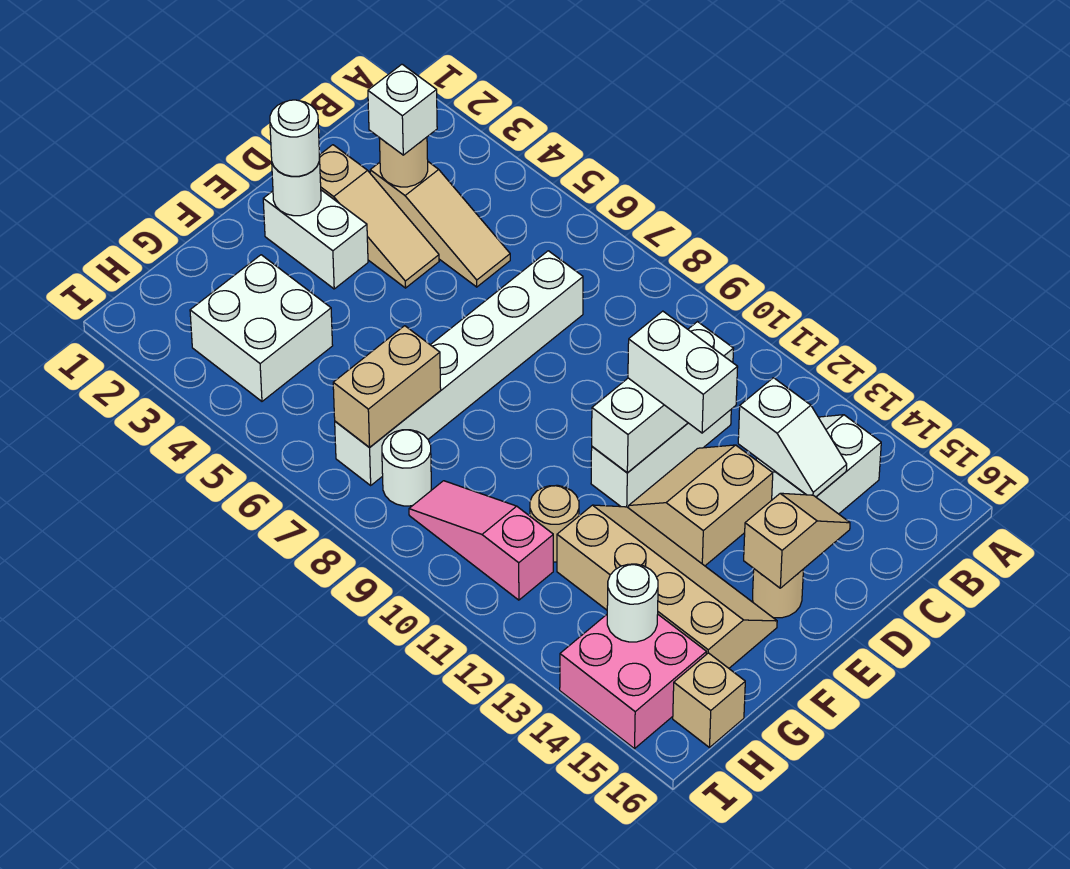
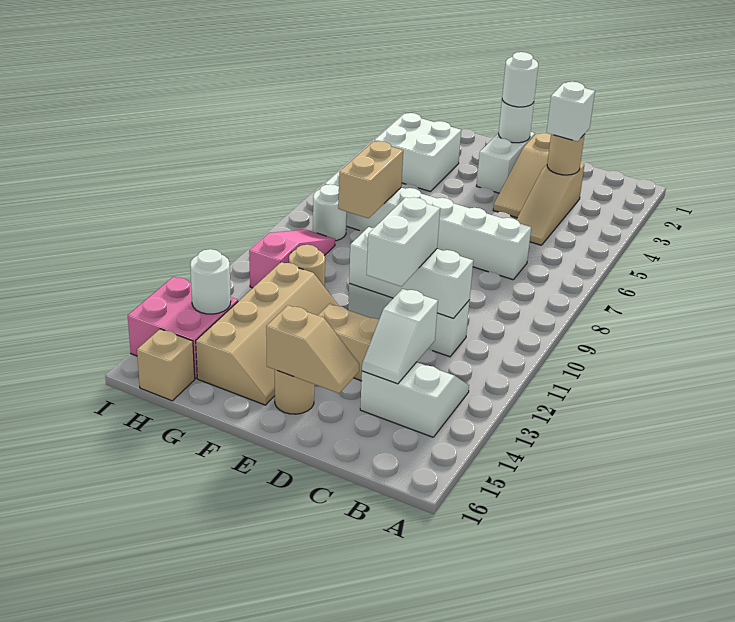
tan brick G7:H7 level 2 -> tan brick G7:G8 level 2

